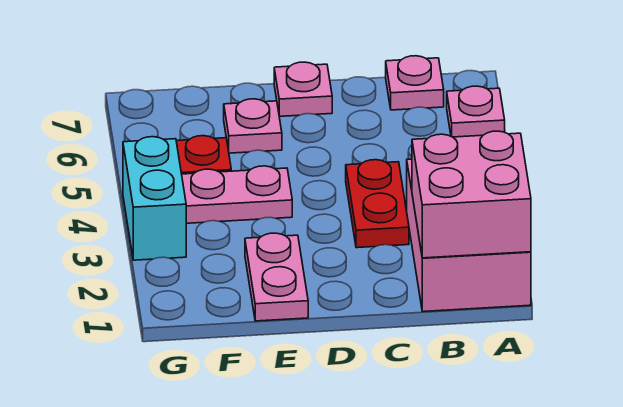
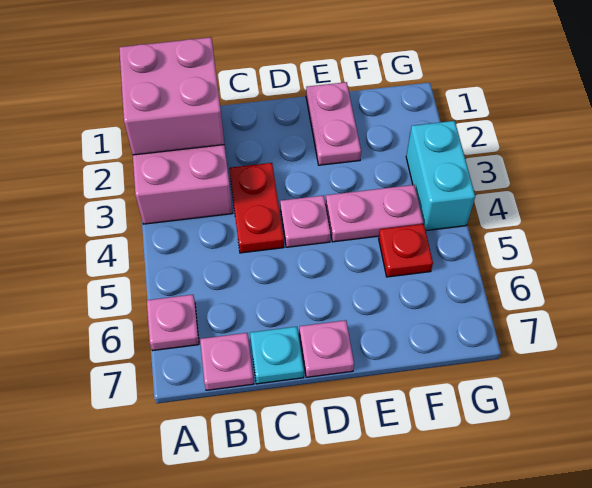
none -> cyan plate C7 level 1
pink plate E6 level 1 -> pink plate D4 level 1

